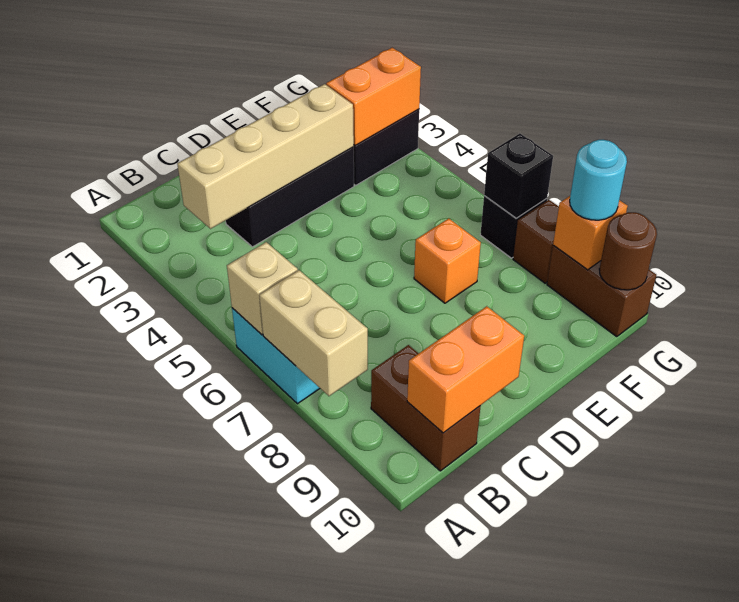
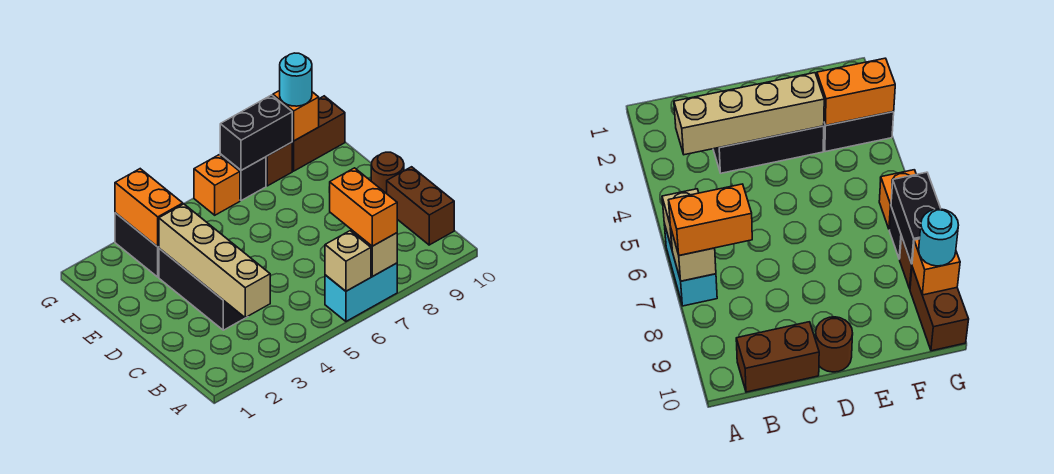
tan brick A7:A8 level 2 -> tan brick A7 level 2
brown brick B9:B10 level 1 -> brown brick B10:C10 level 1
orange brick B10:C10 level 2 -> orange brick A7:B7 level 3
orange brick E7 level 1 -> orange brick G6 level 1
black brick G7 level 2 -> black brick G7:G8 level 2
brown round brick G10 level 2 -> brown round brick D10 level 1

